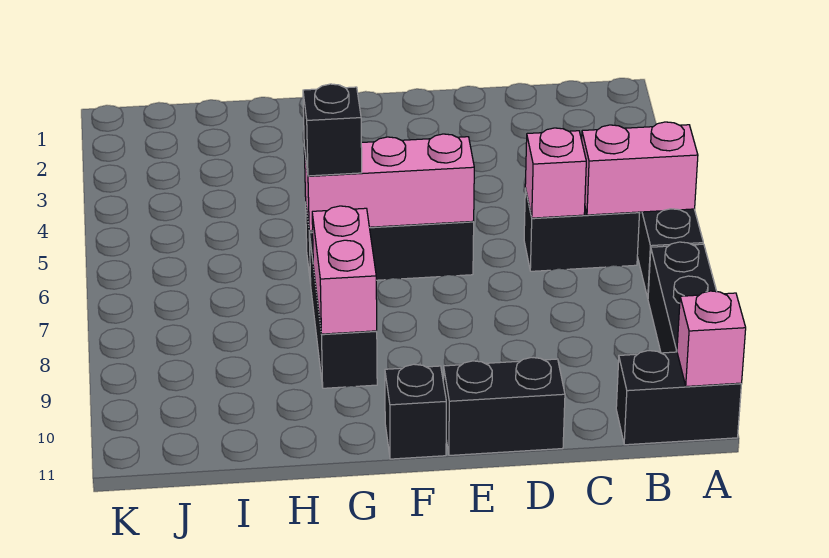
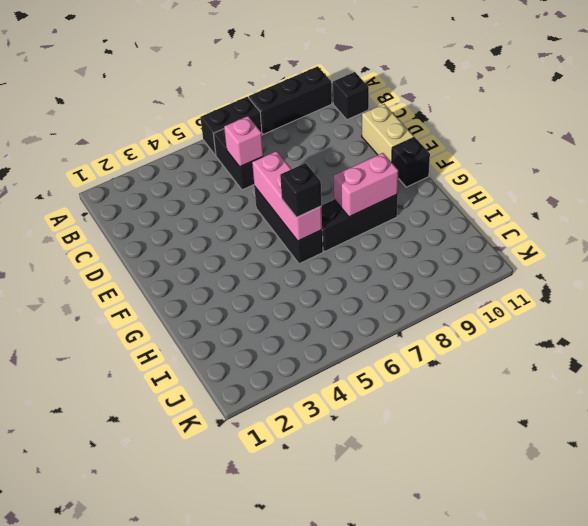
pink brick A6:B6 level 2 -> none
black brick A11:B11 level 1 -> black brick B11 level 1
pink brick A11 level 2 -> none
black brick D11:E11 level 1 -> tan brick D11:E11 level 1

